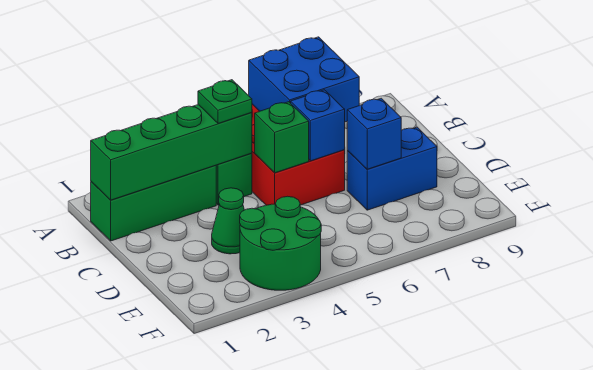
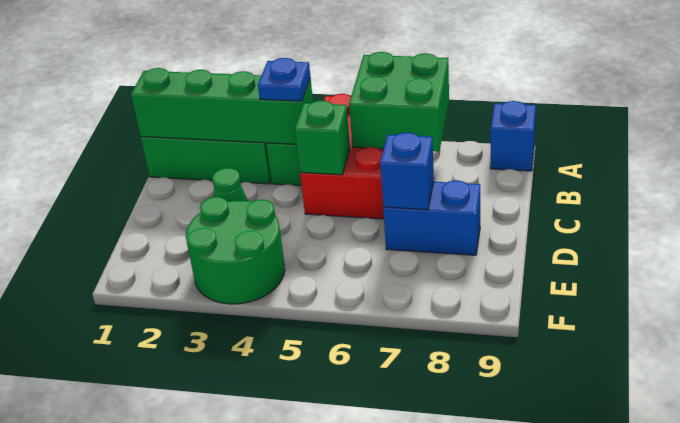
blue brick A6:B7 level 2 -> green brick A6:B7 level 2
green plate B4 level 3 -> blue plate B4 level 3
blue brick C6 level 2 -> blue brick A9 level 1

